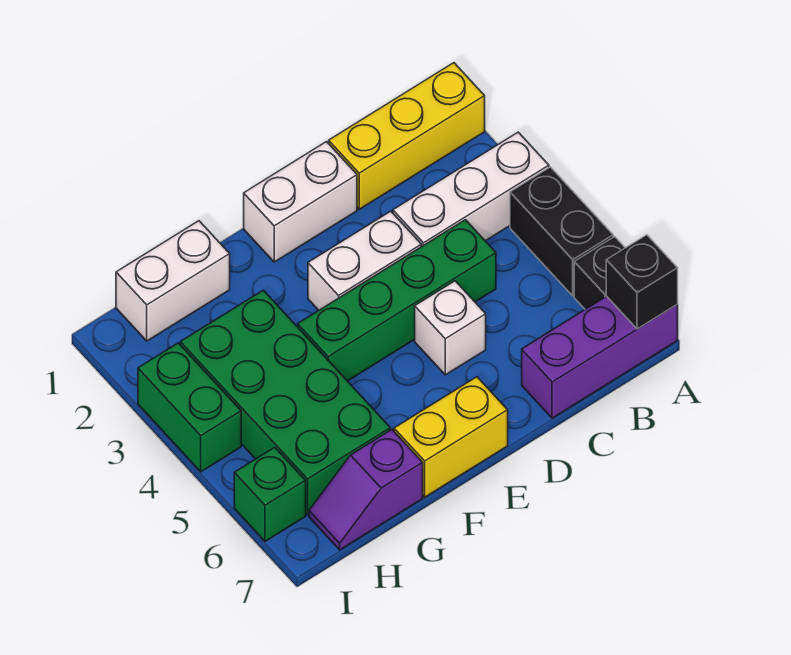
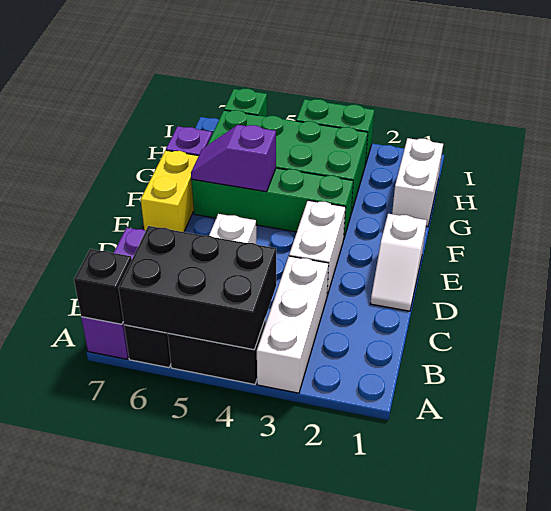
yellow brick A1:C1 level 1 -> none
none -> black brick A4:B6 level 2
green brick C4:F4 level 1 -> green brick F3:F6 level 1
white brick D1:E1 level 1 -> white slope D1:E1 level 1 top E
none -> purple slope F5:F6 level 2 top 5

